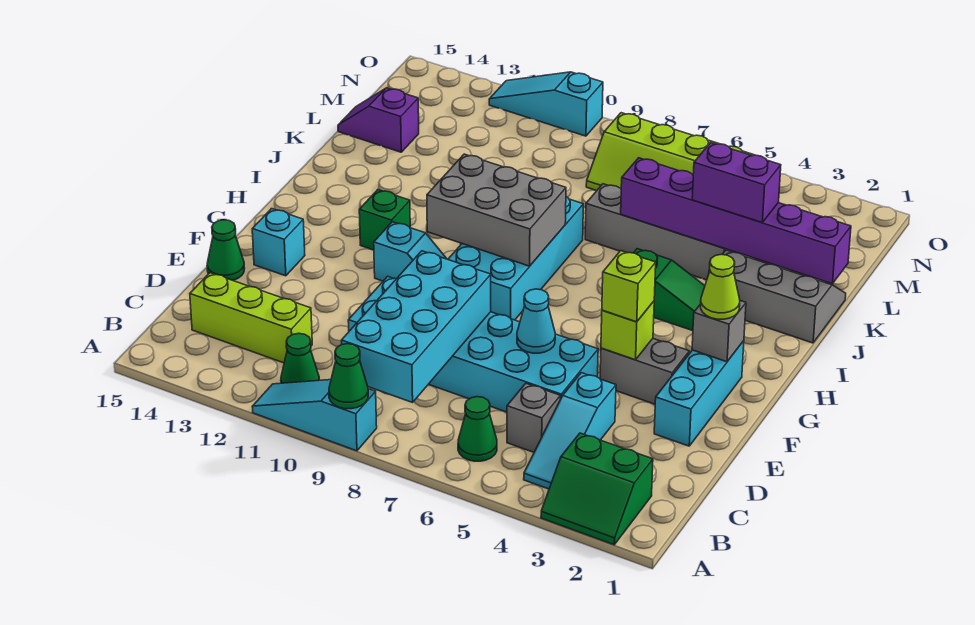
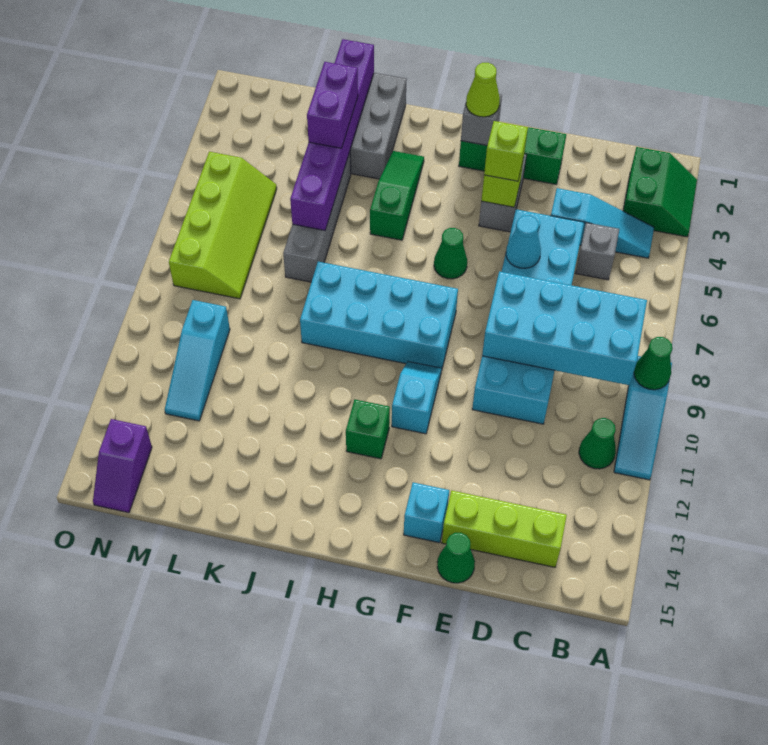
green cone B6 level 1 -> green cone G6 level 1
lime brick C12:C14 level 1 -> lime brick C14:E14 level 1
cyan brick E2:G2 level 1 -> green brick E2:G2 level 1
grey brick H8:I10 level 2 -> none
purple slope L14:L15 level 1 top 14 -> purple slope N14:N15 level 1 top 14
cyan slope O10:O12 level 1 top 10 -> cyan slope M10:M12 level 1 top 10

